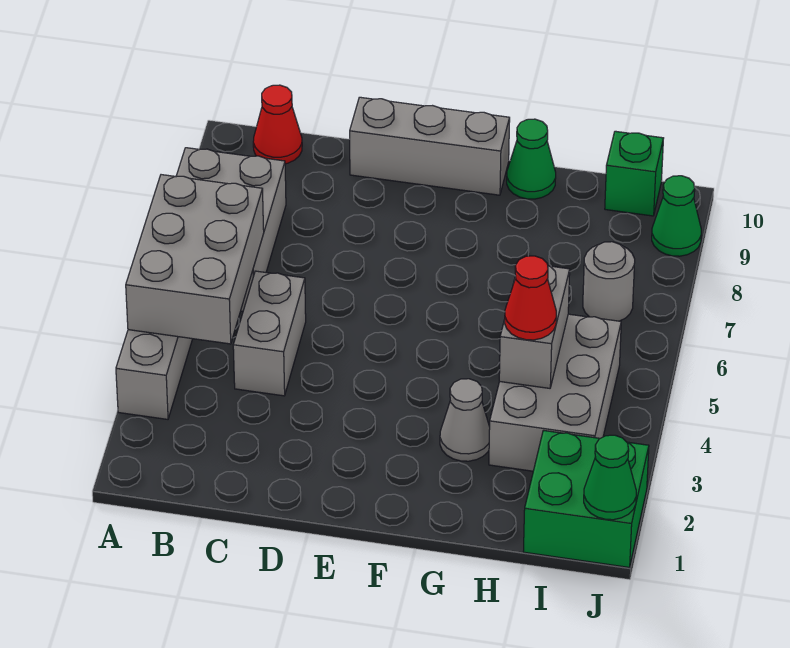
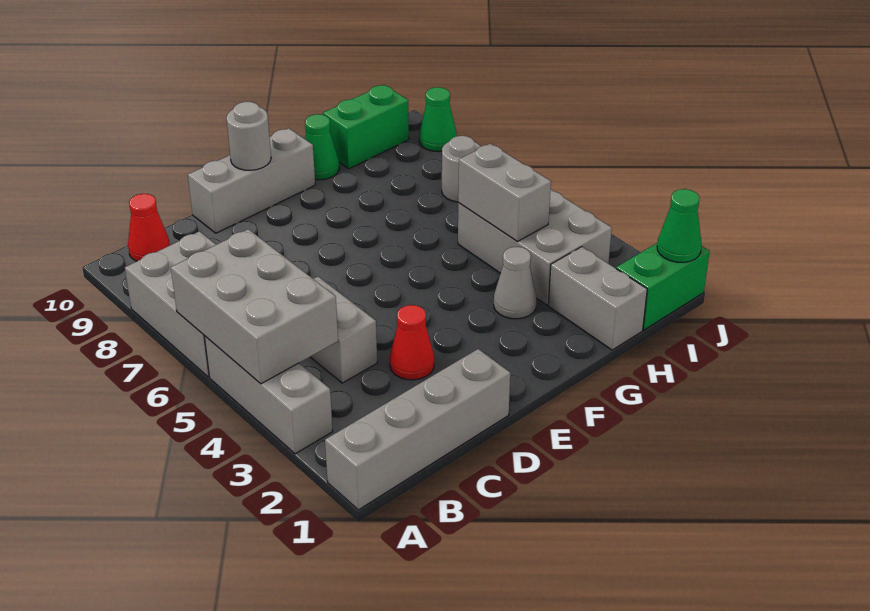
none -> grey brick A1:D1 level 1
none -> grey round brick E10 level 2
none -> grey brick H1:H2 level 1
red cone H4 level 3 -> red cone D3 level 1
green brick I1:J2 level 1 -> green brick I1:J1 level 1
green brick I10 level 1 -> green brick H10:I10 level 1

